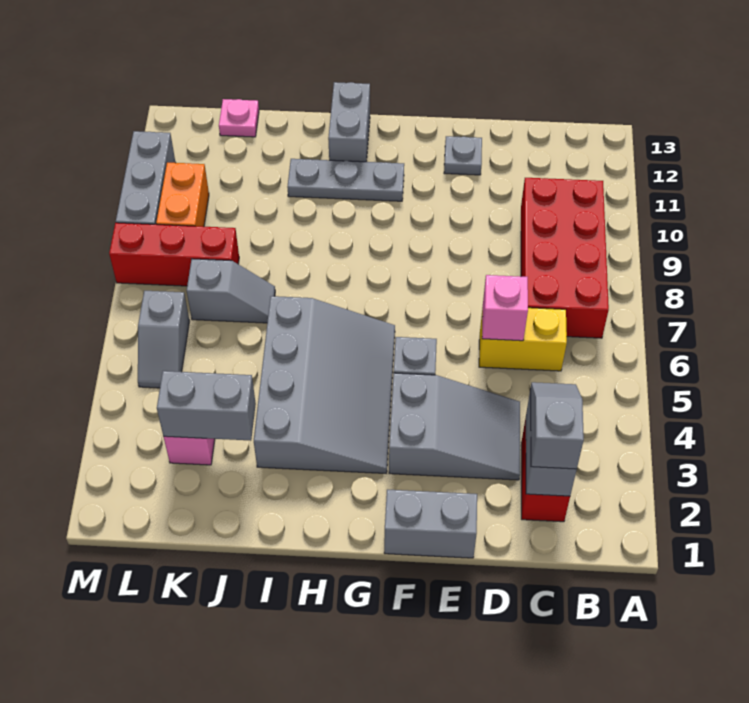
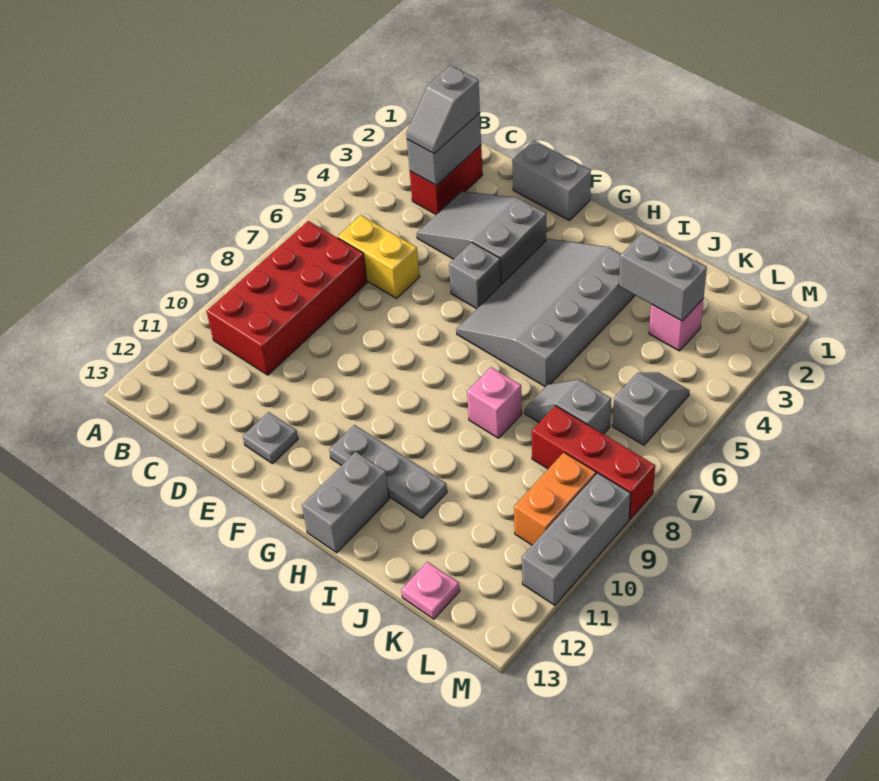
pink brick D6 level 2 -> pink brick I8 level 1

